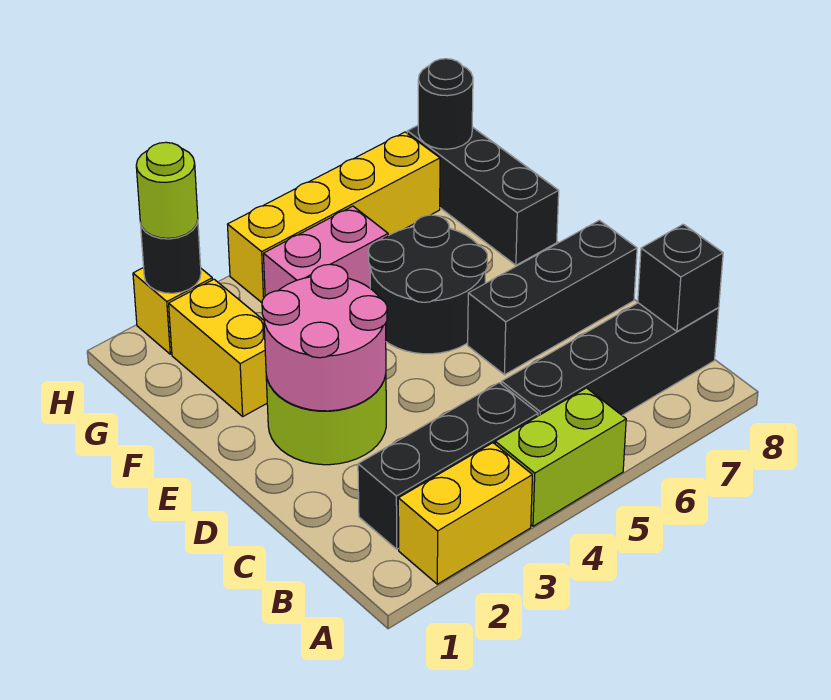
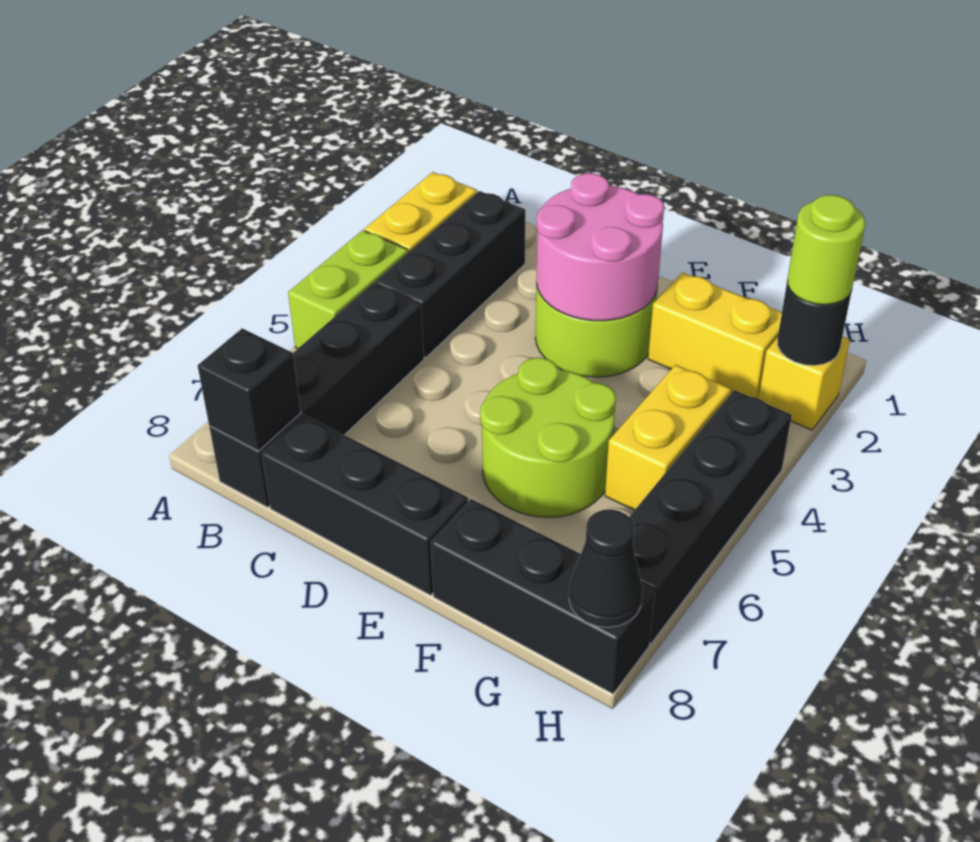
black brick D6:D8 level 1 -> black brick C8:E8 level 1
black round brick E5:F6 level 1 -> lime round brick E5:F6 level 1
pink brick G4:G5 level 1 -> yellow brick G4:G5 level 1
yellow brick H4:H7 level 1 -> black brick H4:H7 level 1
black round brick H8 level 2 -> black cone H8 level 2

